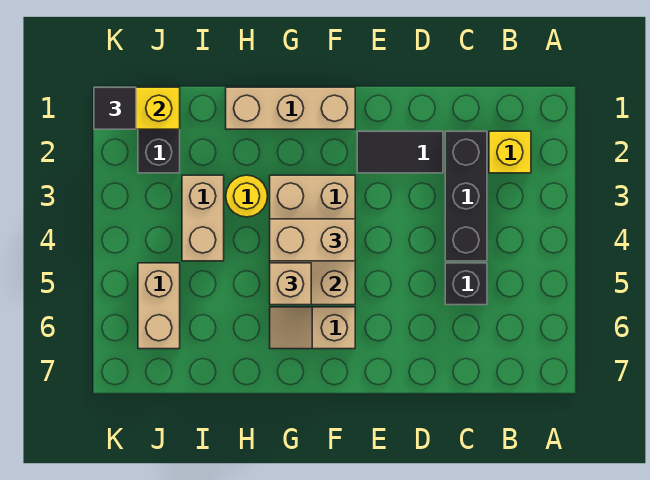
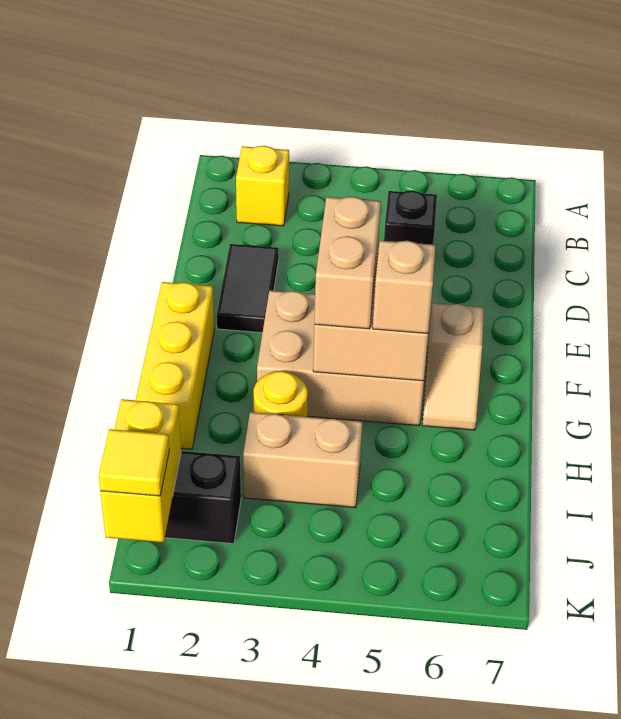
black brick C2:C4 level 1 -> none
tan brick F1:H1 level 1 -> yellow brick F1:H1 level 1
tan brick J5:J6 level 1 -> none
black tile K1 level 3 -> yellow tile K1 level 3

